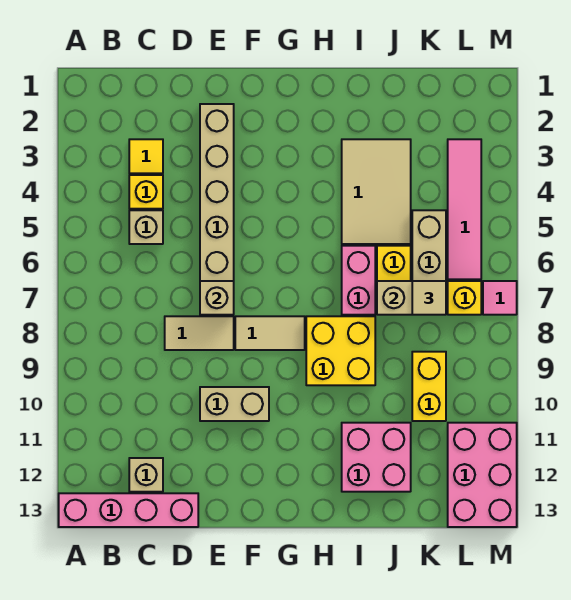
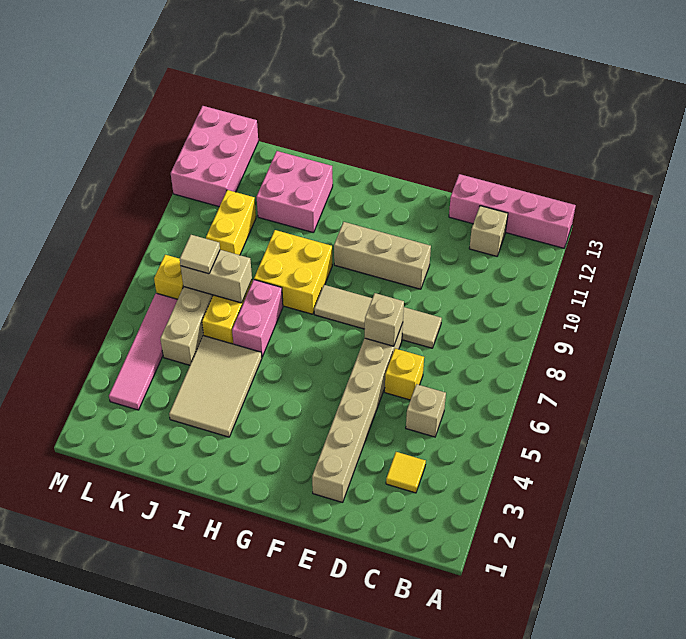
yellow brick C4 level 1 -> yellow brick D6 level 1
tan brick E10:F10 level 1 -> tan brick E10:G10 level 1
pink tile M7 level 1 -> none

